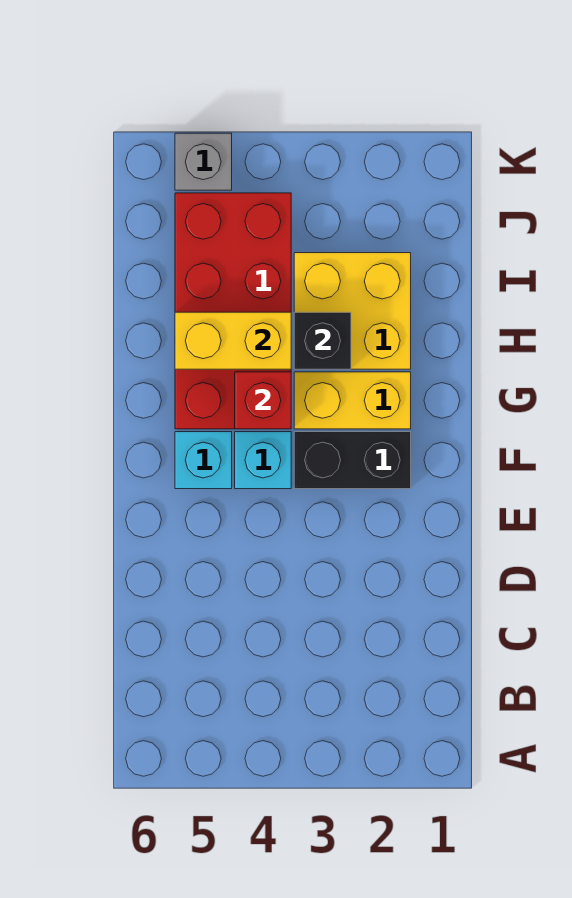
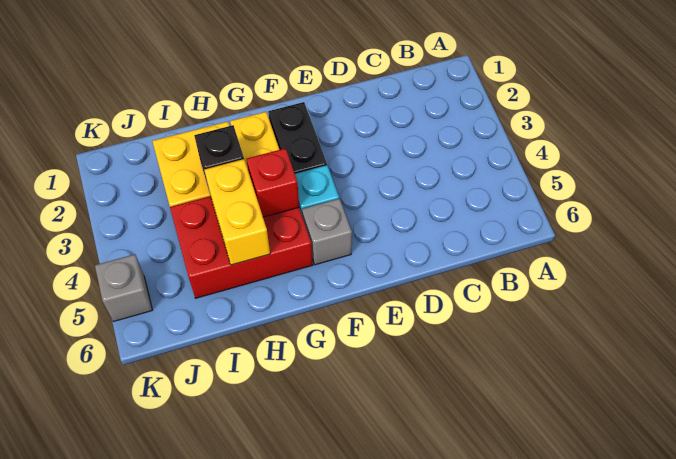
cyan brick F5 level 1 -> grey brick F5 level 1
red brick G4:J5 level 1 -> red brick G4:I5 level 1

